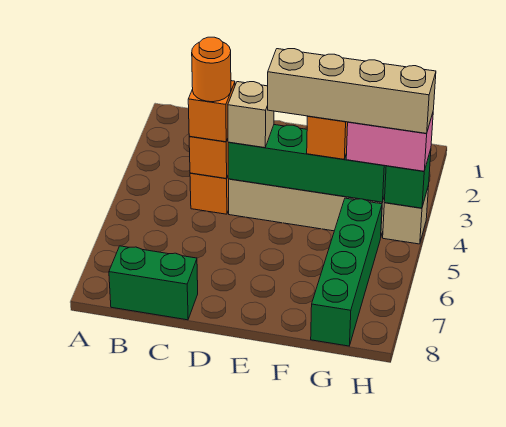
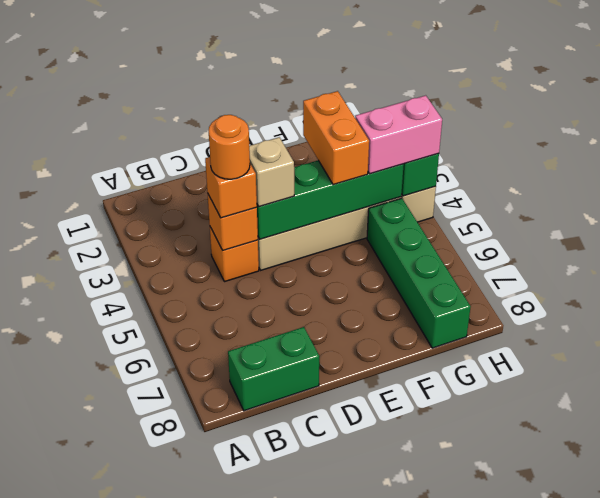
tan brick E4:H4 level 4 -> none

